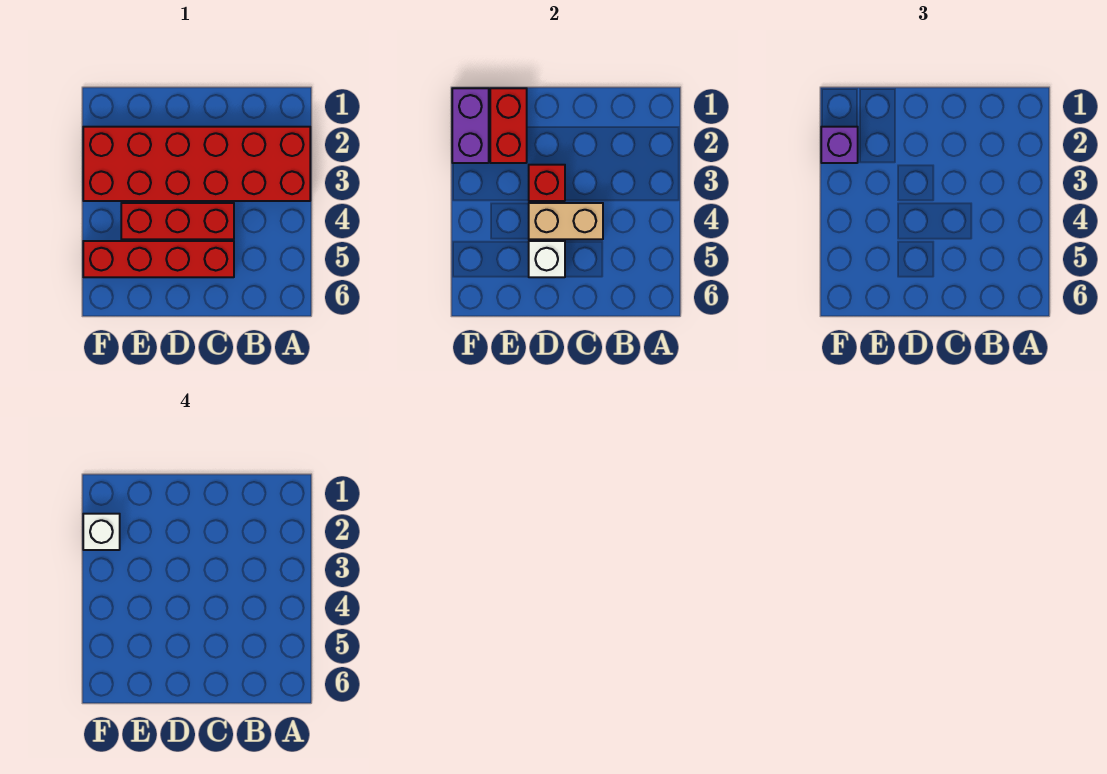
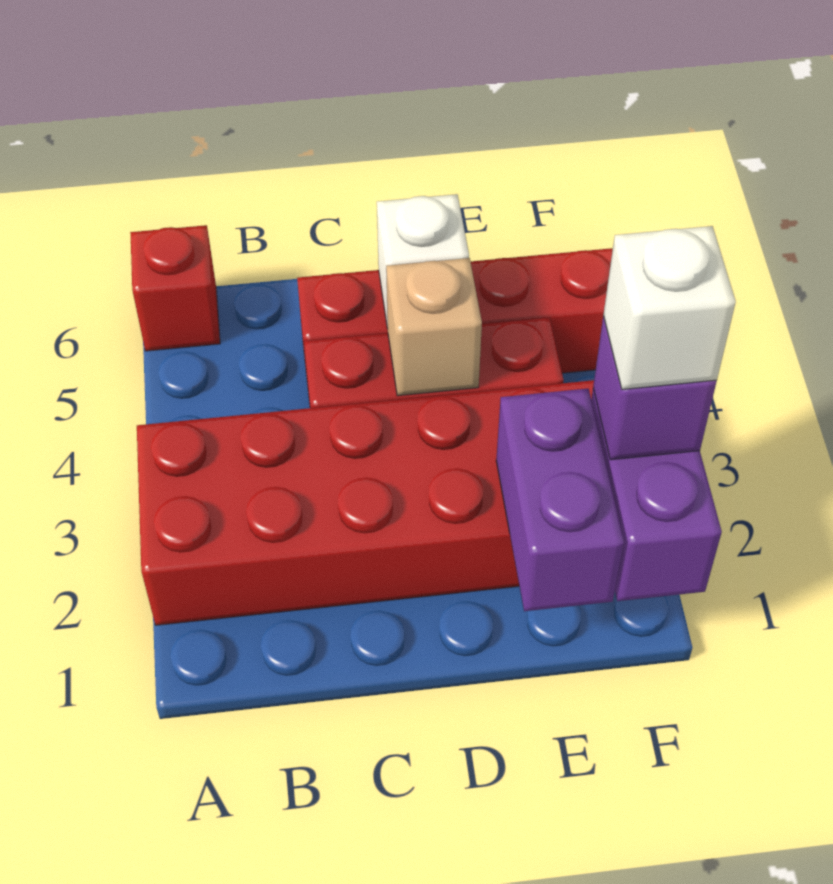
tan brick C4:D4 level 2 -> tan brick D4 level 2
red brick D3 level 2 -> red brick A6 level 1
red brick E1:E2 level 2 -> purple brick E1:E2 level 2

